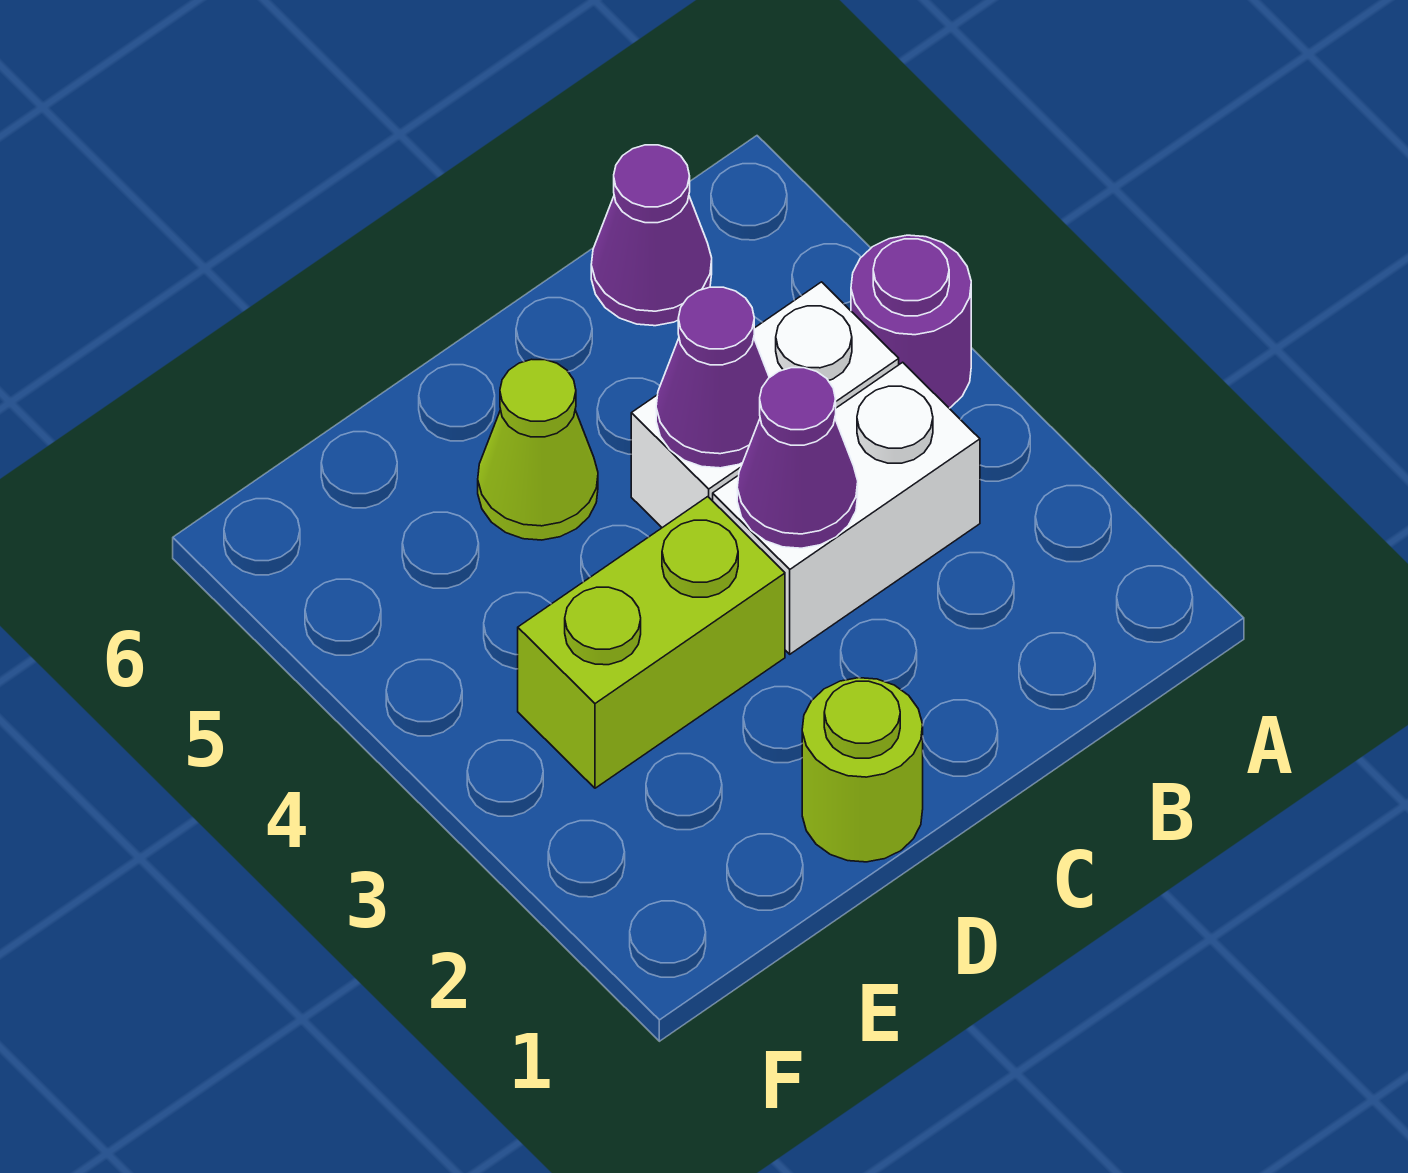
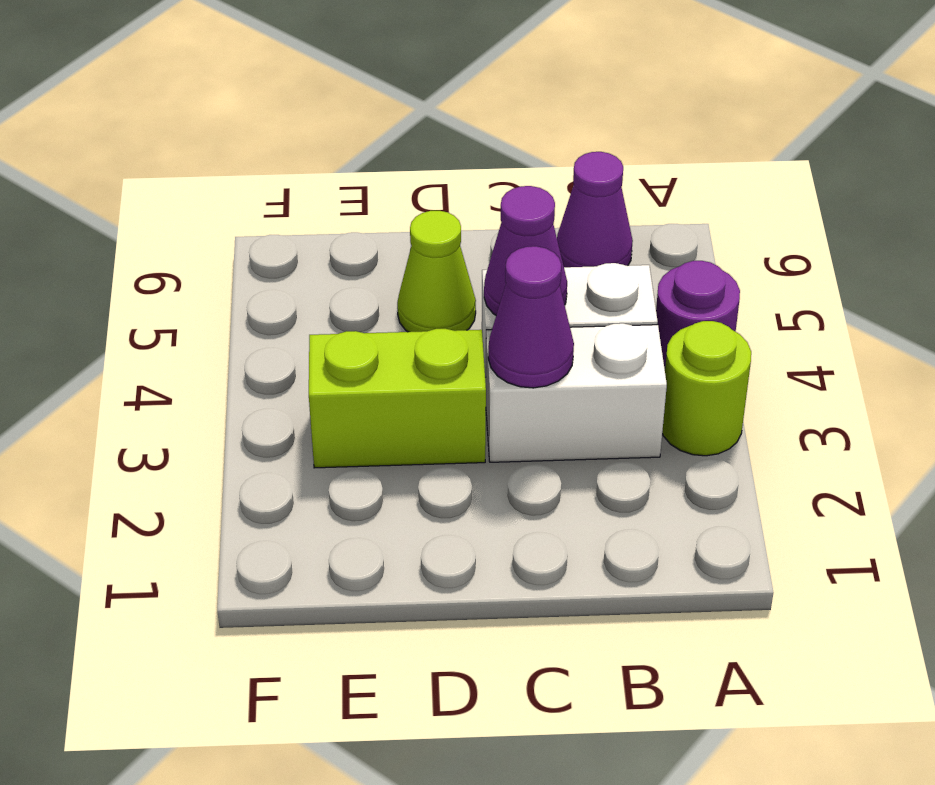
lime round brick D1 level 1 -> lime round brick A3 level 1

